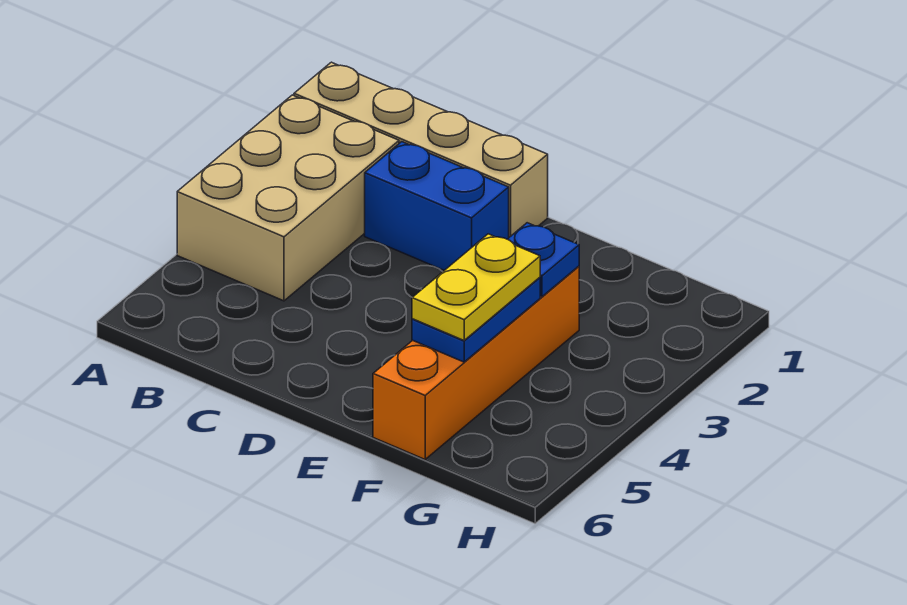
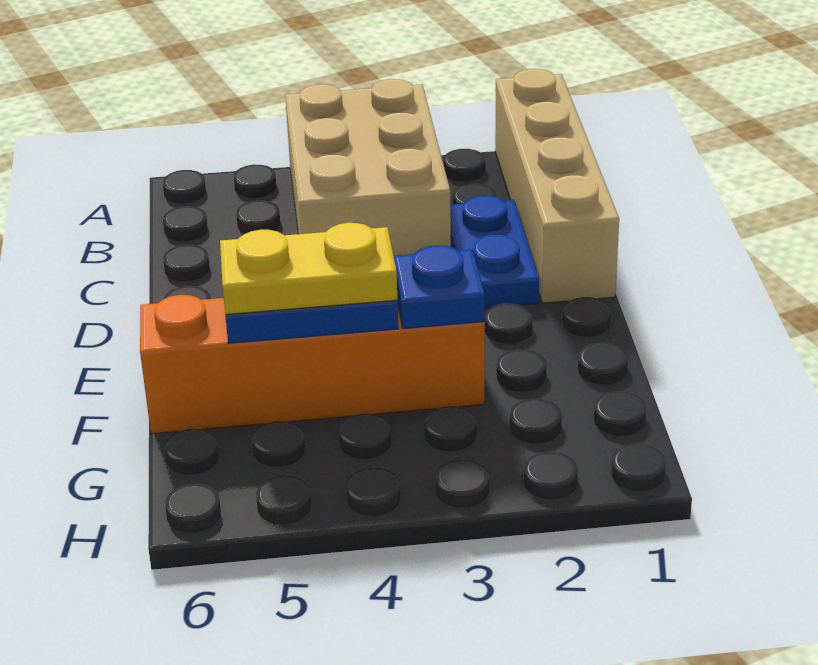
tan brick A2:B4 level 1 -> tan brick A3:C4 level 1
blue brick C2:D2 level 1 -> blue plate C2:D2 level 1

